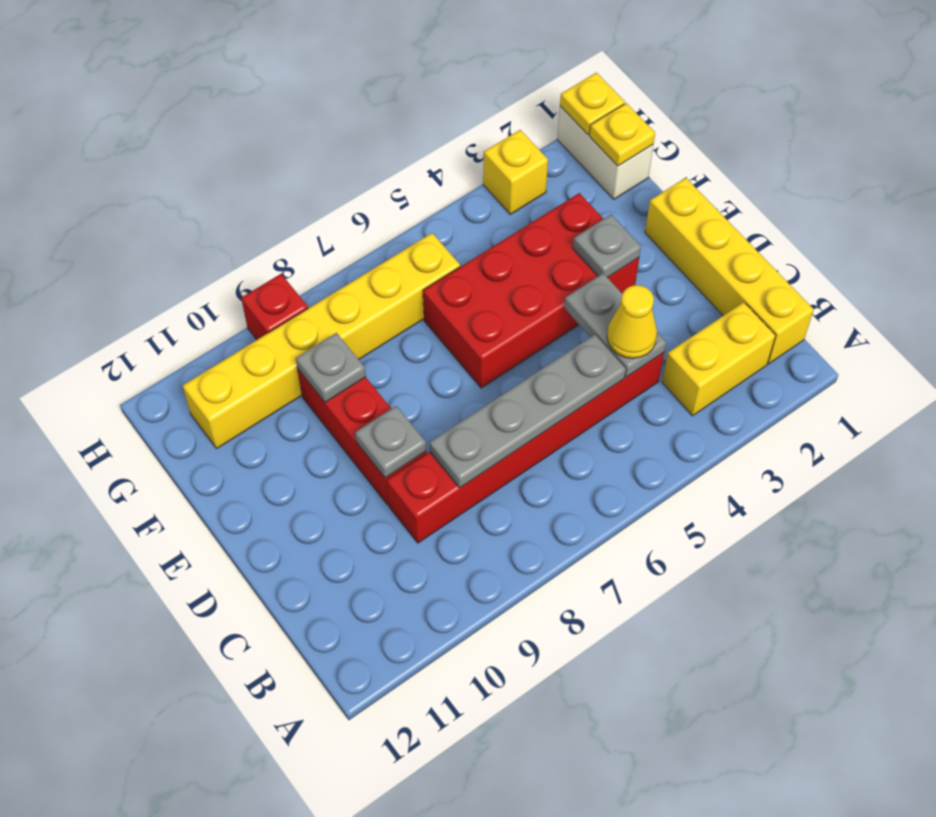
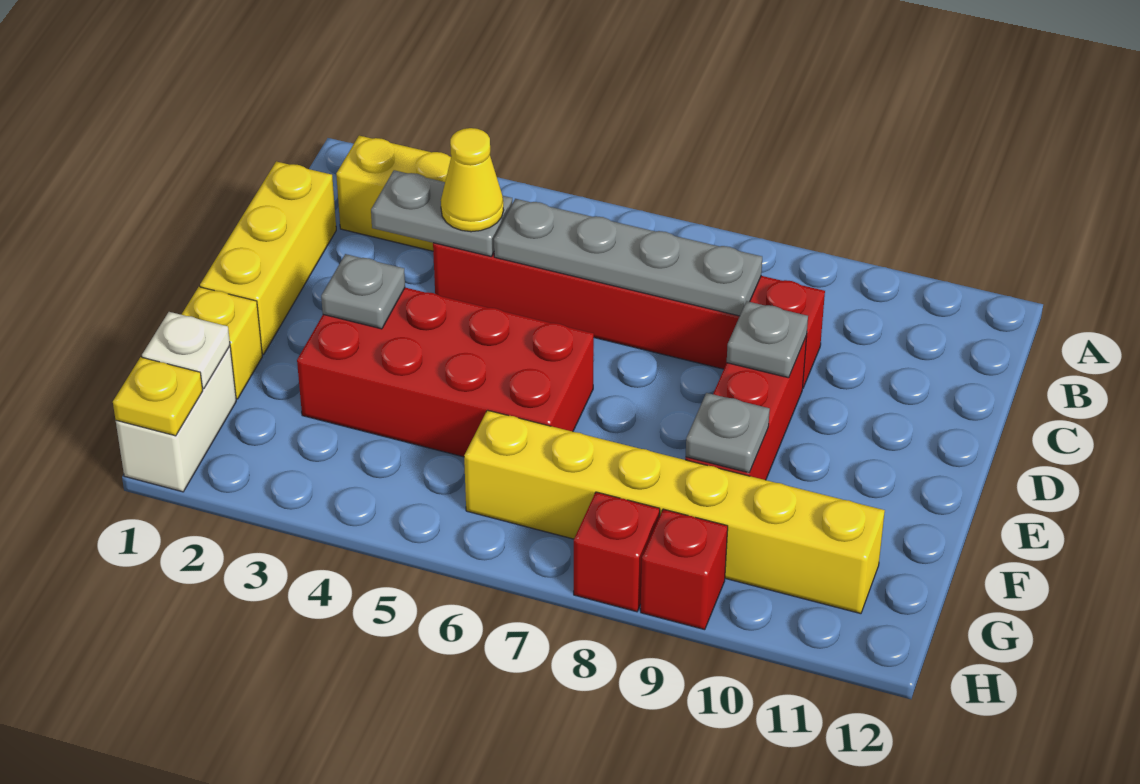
yellow brick B1:E1 level 1 -> yellow brick C1:E1 level 1
grey plate C4:D4 level 2 -> grey plate C3:C4 level 2
yellow plate G1 level 2 -> white plate G1 level 2
yellow brick H3 level 1 -> yellow brick F1 level 1
none -> red brick H8 level 1

